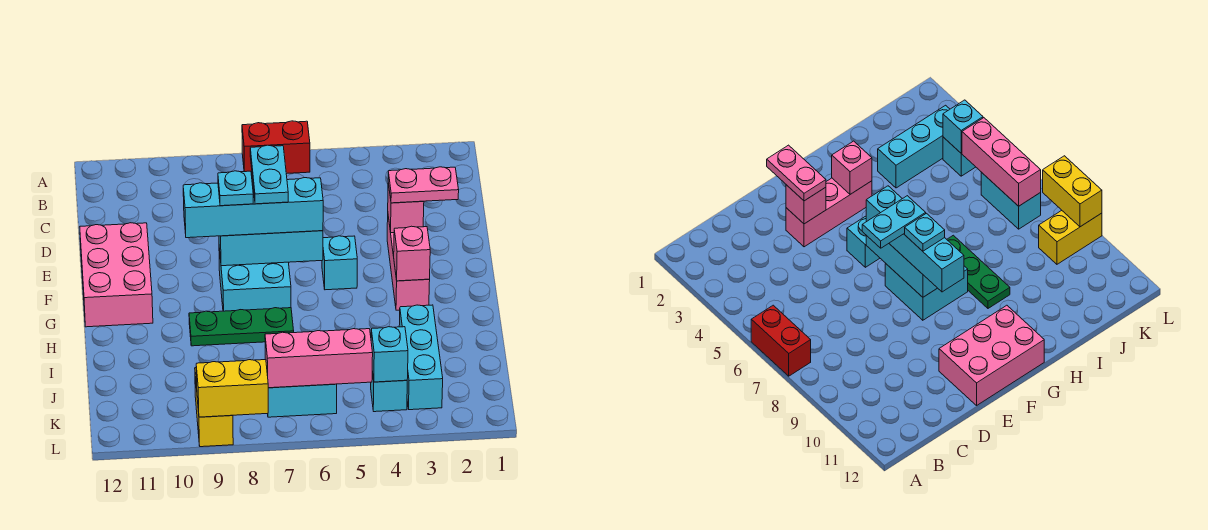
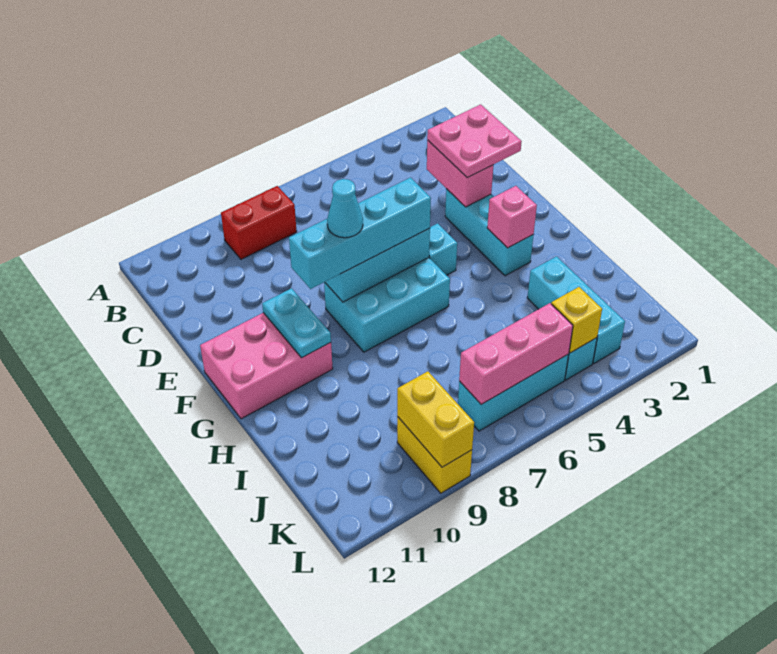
red brick A6:A7 level 1 -> red brick B8:B9 level 1
pink plate E2:E3 level 3 -> pink plate D2:E3 level 3
pink brick E3:G3 level 1 -> cyan brick E3:G3 level 1
pink brick E3 level 2 -> pink brick D3:E3 level 2
cyan plate E7:F7 level 4 -> cyan plate F10:G10 level 2
pink brick E11:G12 level 1 -> pink brick F10:G12 level 1
cyan brick F7:G8 level 1 -> cyan brick F6:G8 level 1
cyan plate F8 level 4 -> cyan cone F8 level 4
green plate H7:H9 level 1 -> none
cyan brick K4 level 2 -> yellow brick K4 level 2
cyan brick K6:K7 level 1 -> cyan brick K5:K7 level 1
yellow brick L8:L9 level 2 -> yellow brick K9:L9 level 2

